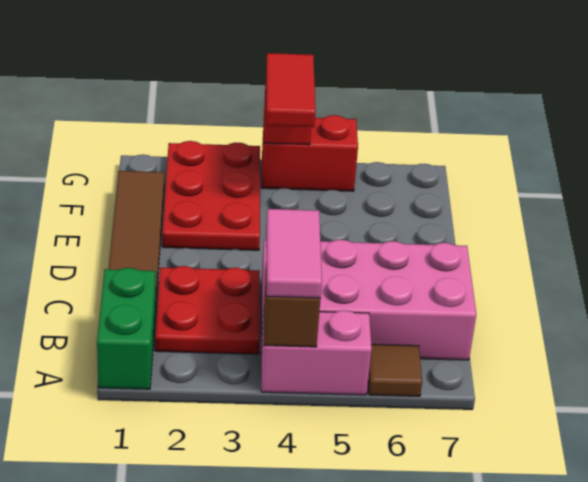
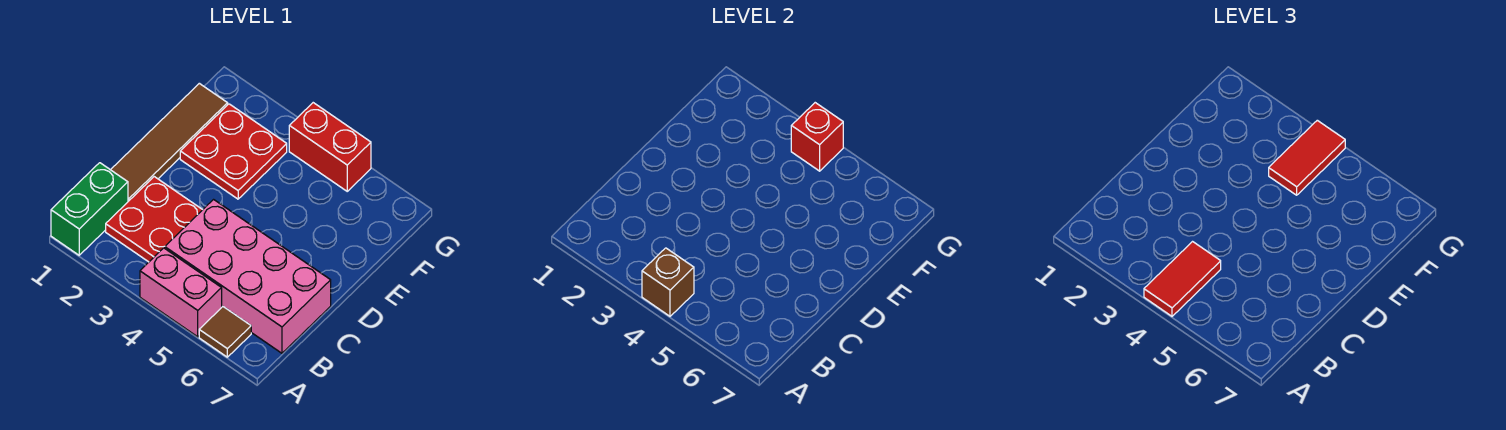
pink tile A4:B4 level 3 -> red tile A4:B4 level 3
red plate E2:G3 level 1 -> red plate E2:F3 level 1

